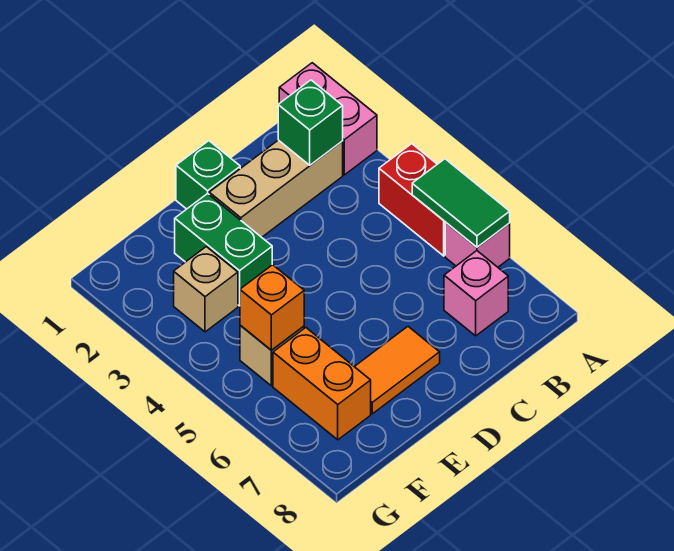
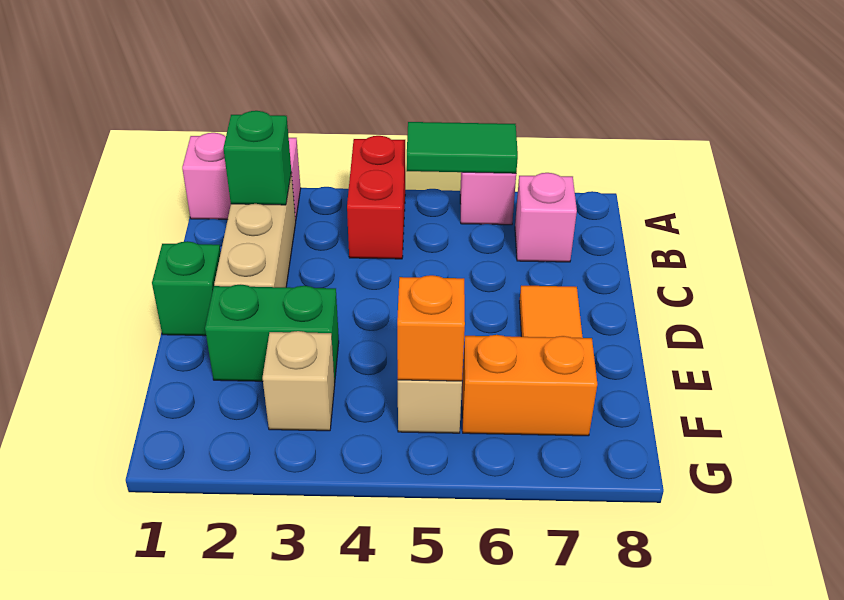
red brick A4:A5 level 1 -> red brick A4:B4 level 1

